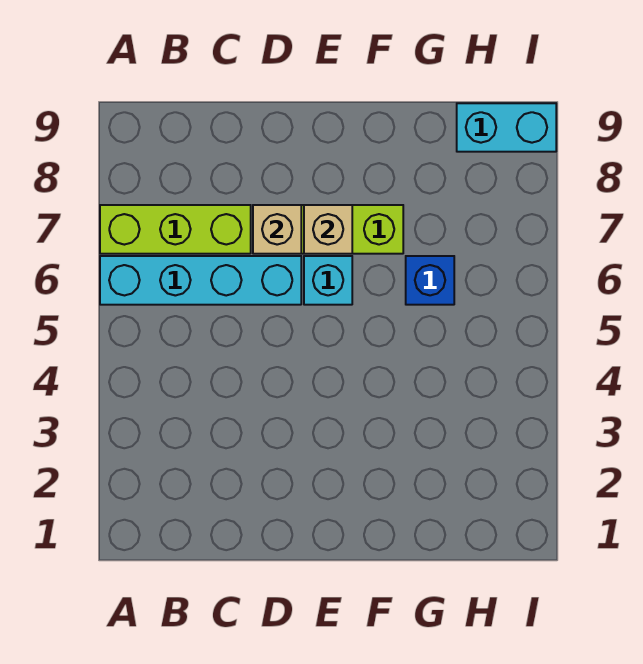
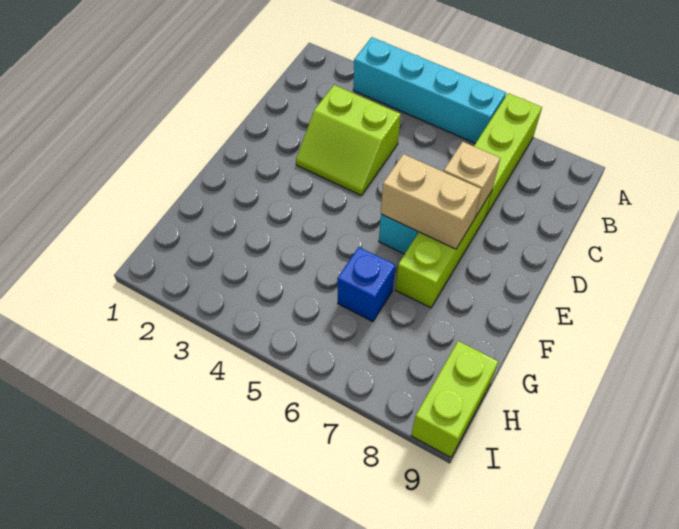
cyan brick A6:D6 level 1 -> cyan brick A3:A6 level 1
none -> lime slope C3:D4 level 1 top C
tan brick E7 level 2 -> tan brick E6:E7 level 2
cyan brick H9:I9 level 1 -> lime brick H9:I9 level 1

